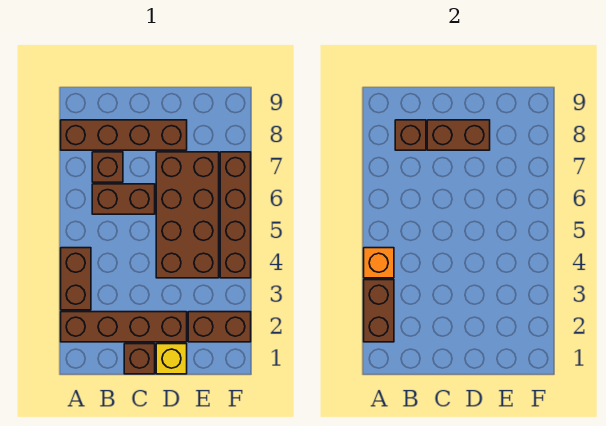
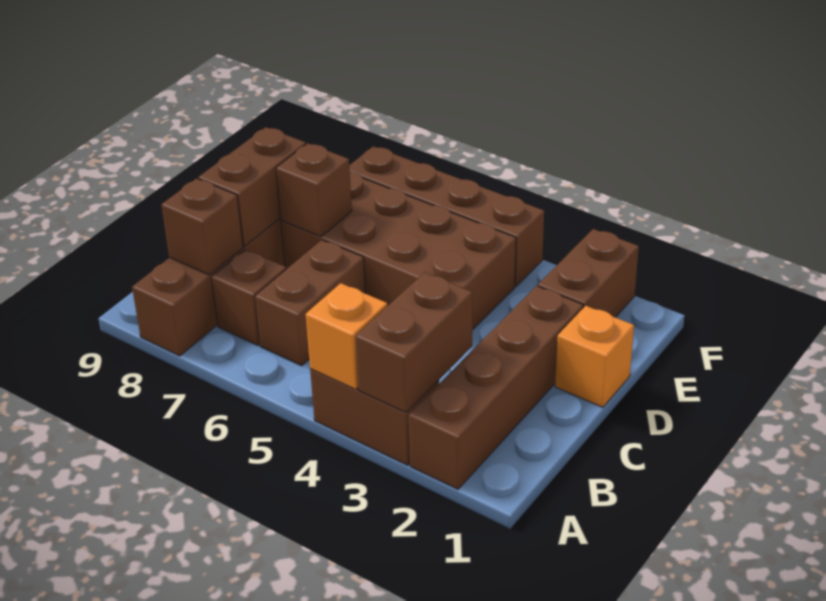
brown brick A2:A3 level 2 -> brown brick A3:B3 level 2
brown brick C1 level 1 -> brown brick D7 level 2
yellow brick D1 level 1 -> orange brick D1 level 1

